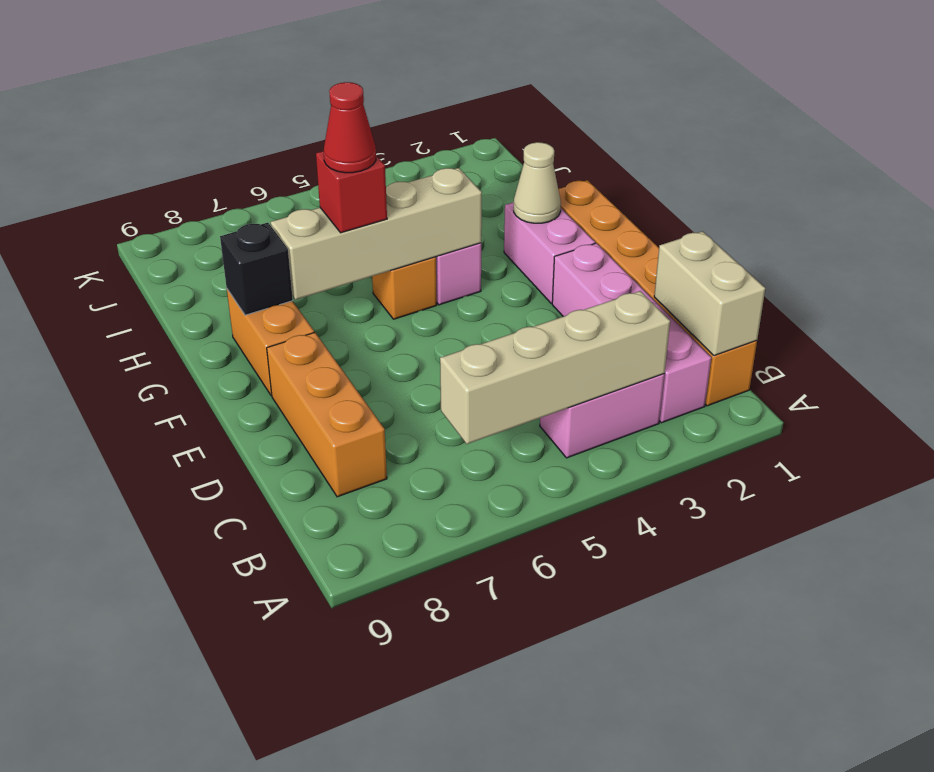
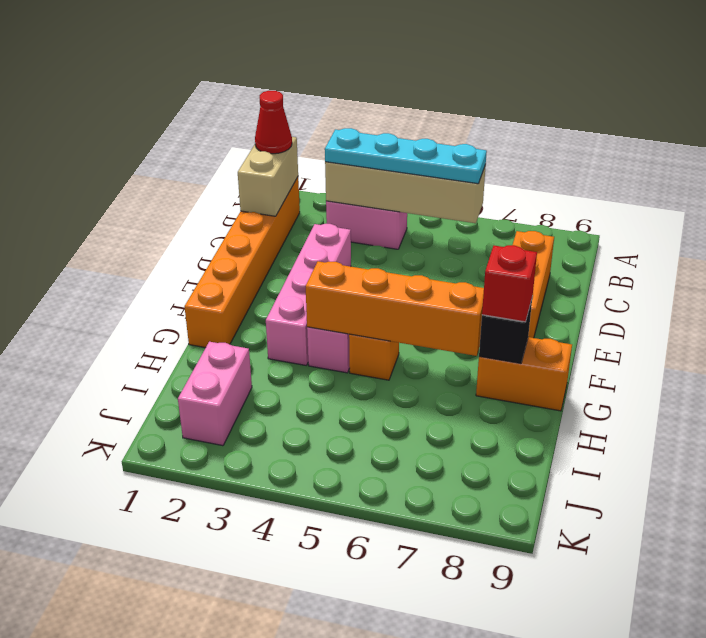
pink brick B2:E2 level 1 -> pink brick D3:G3 level 1
none -> cyan plate B3:B6 level 3
pink brick F2:G2 level 1 -> pink brick I2:J2 level 1
orange brick F8:G8 level 1 -> orange brick G8:G9 level 1
tan cone G2 level 2 -> none
tan brick G4:G7 level 2 -> orange brick G4:G7 level 2
red brick G6 level 3 -> red brick G8 level 3
red cone G6 level 4 -> red cone B1 level 3

